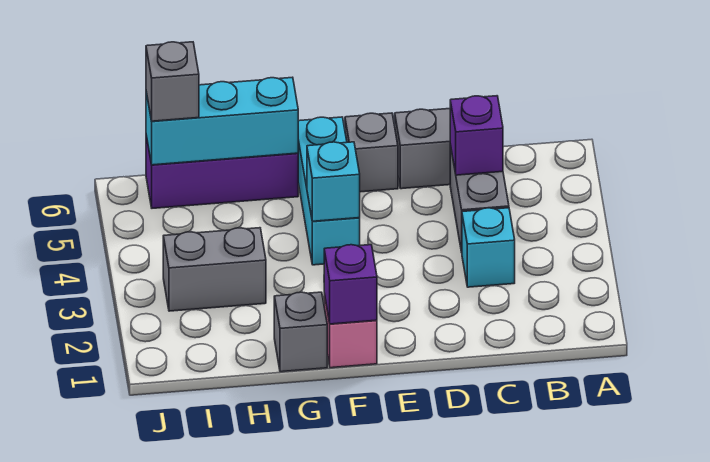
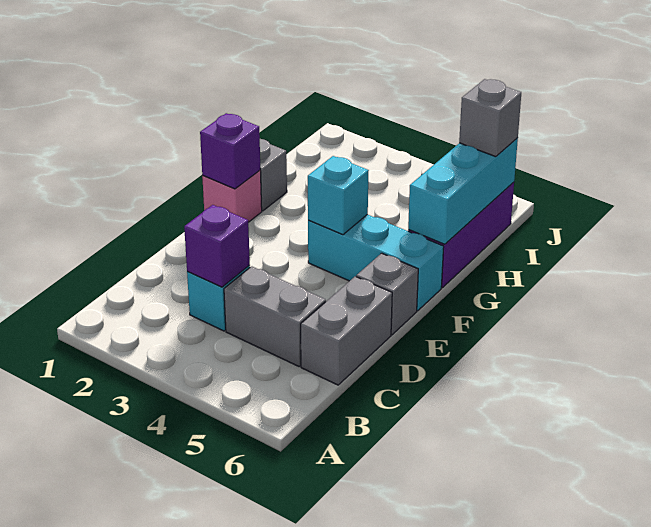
purple brick C5 level 2 -> purple brick C3 level 2
grey brick H3:I3 level 1 -> none

